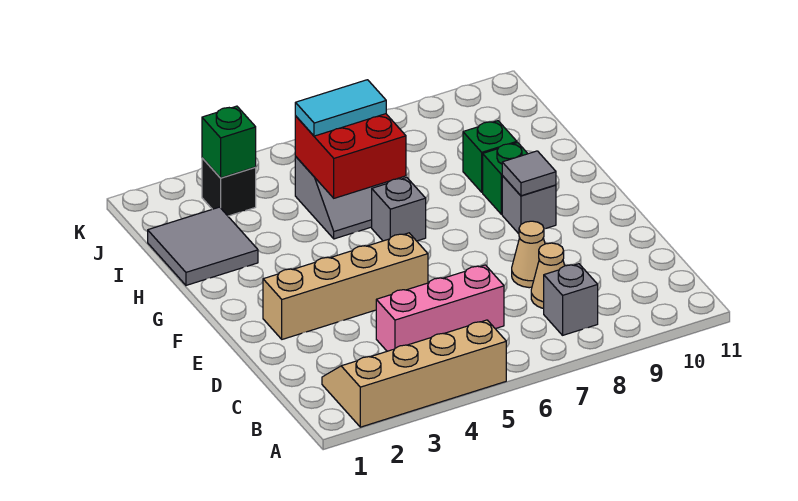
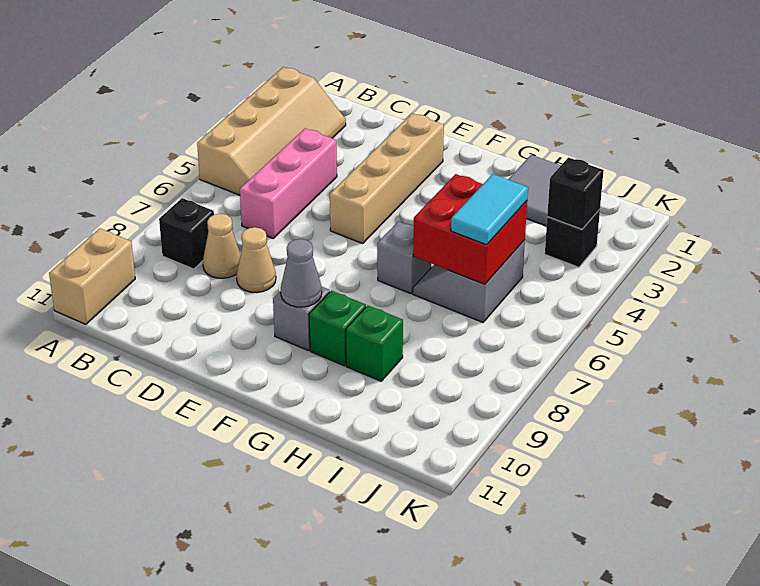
none -> tan brick A10:A11 level 1
grey brick B8 level 1 -> black brick B8 level 1
grey tile F9 level 2 -> grey cone F9 level 2
green brick J3 level 2 -> black brick J3 level 2

